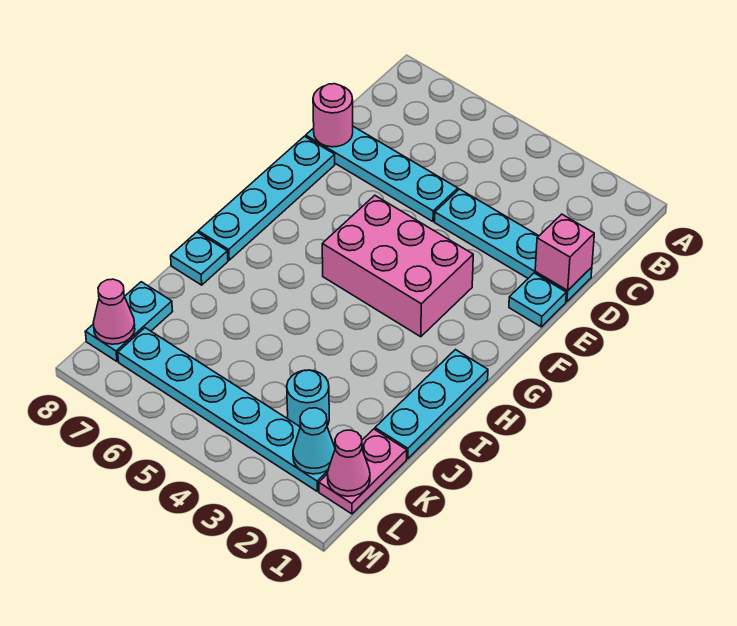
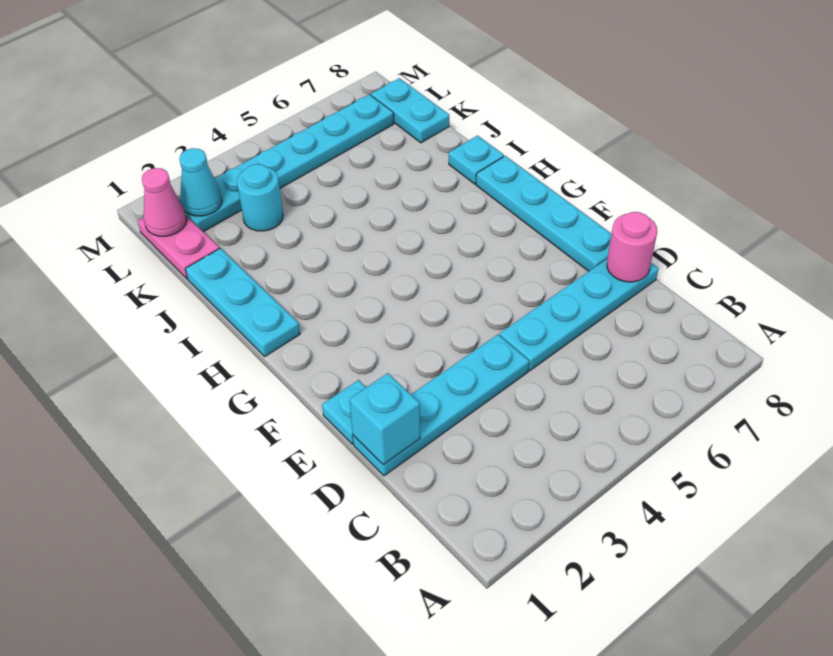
pink brick D1 level 2 -> cyan brick D1 level 2
pink brick F3:G5 level 1 -> none
pink cone L8 level 2 -> none

